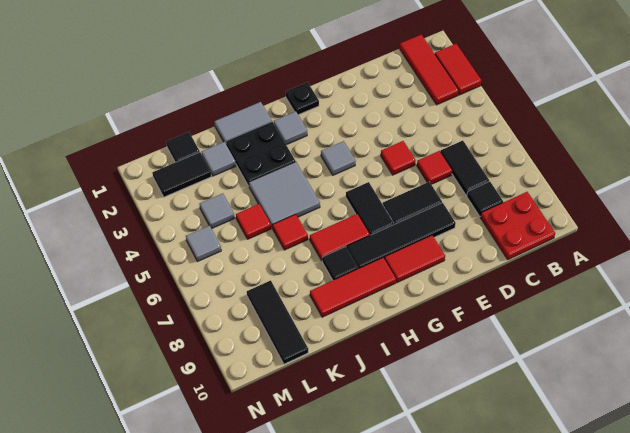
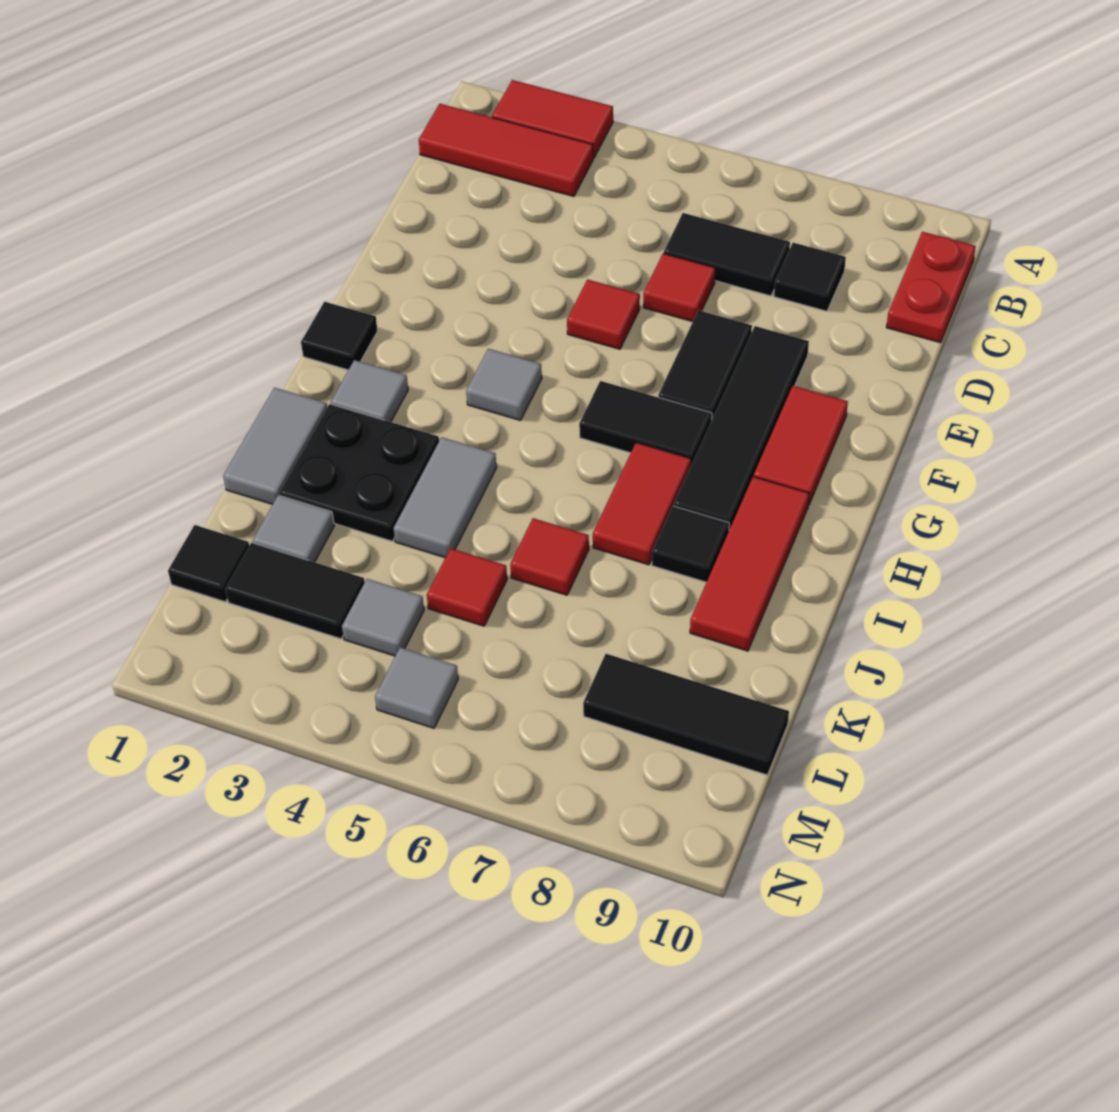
red plate B9:C10 level 1 -> red plate B10:C10 level 1
black plate G1 level 1 -> black tile G1 level 1
grey tile I4:J5 level 1 -> grey tile I4:J4 level 1
black tile L2:M2 level 1 -> black tile L2:L3 level 1

